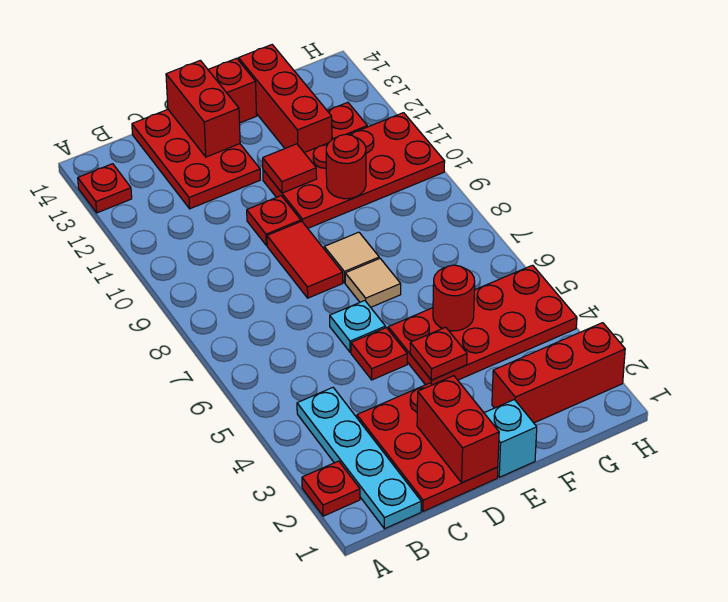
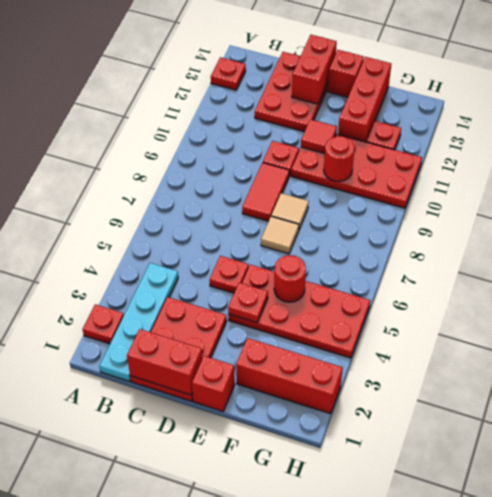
red brick D1:D2 level 2 -> red brick C1:D1 level 2
cyan plate D6 level 1 -> none
cyan brick E1 level 1 -> red brick E1 level 1

